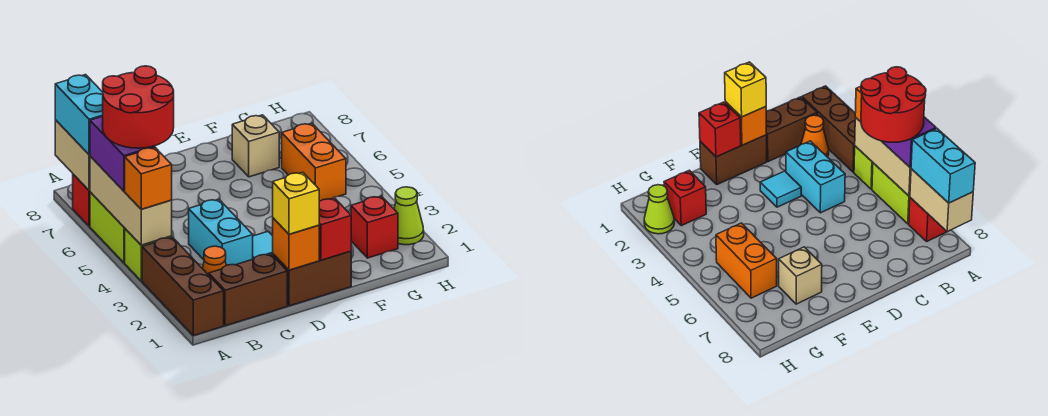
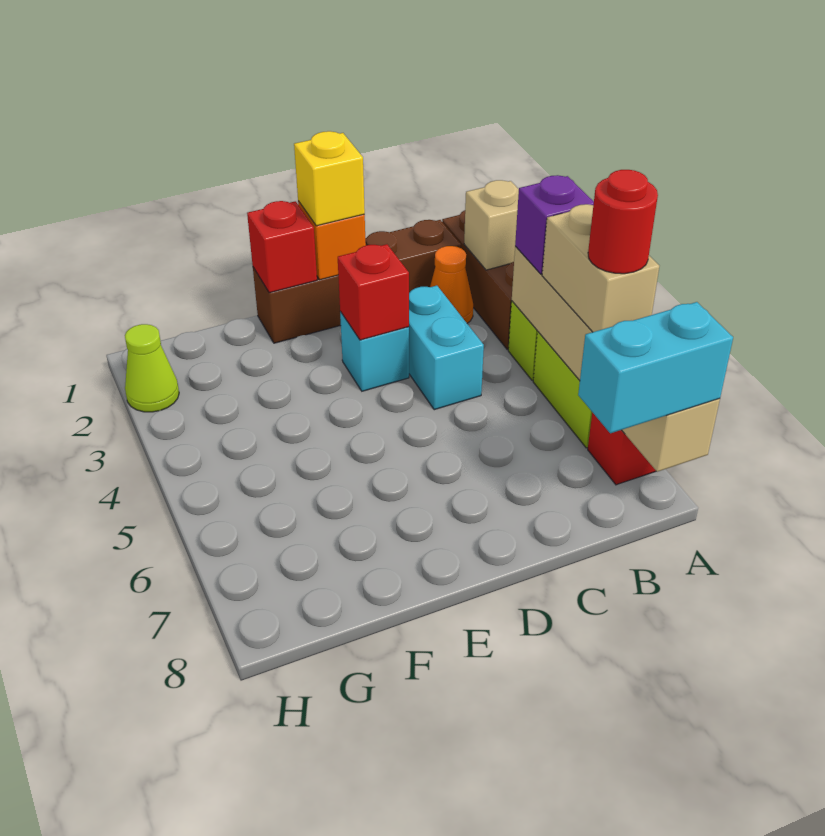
orange brick A4 level 3 -> purple brick A4 level 3
purple brick A5:A6 level 3 -> tan brick A5:A6 level 3
red round brick A5:B6 level 4 -> red round brick A6 level 4
cyan brick A7:A8 level 3 -> cyan brick A8:B8 level 3
cyan tile D3 level 1 -> cyan brick D3 level 1
tan brick F7 level 1 -> tan brick A2 level 2
red brick G2 level 1 -> red brick D3 level 2
orange brick G5:G6 level 1 -> none

